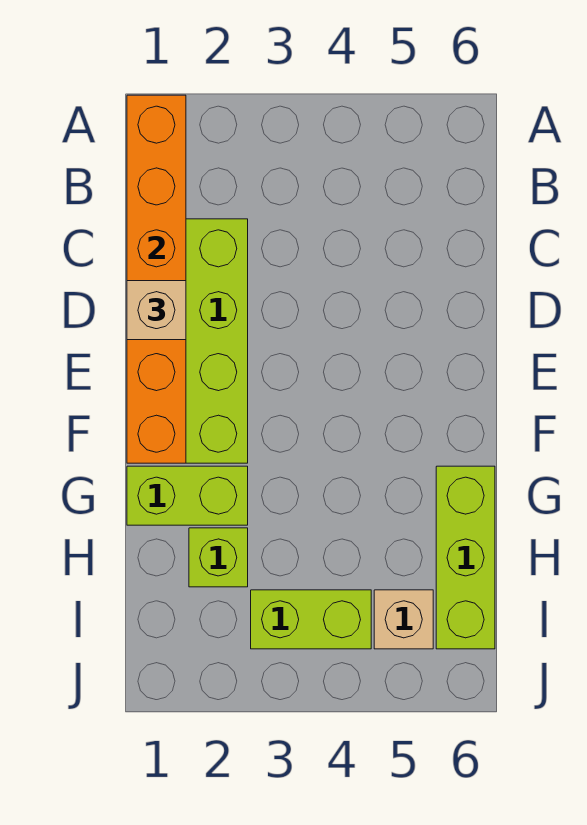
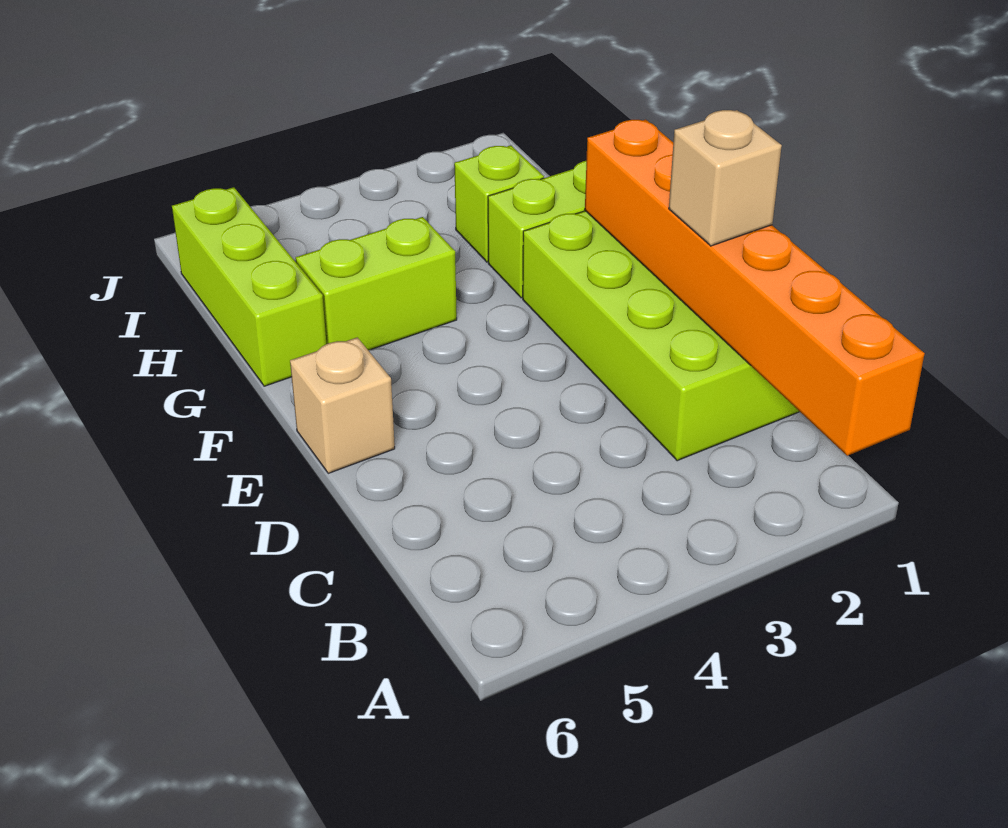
lime brick I3:I4 level 1 -> lime brick G4:G5 level 1
tan brick I5 level 1 -> tan brick E6 level 1

